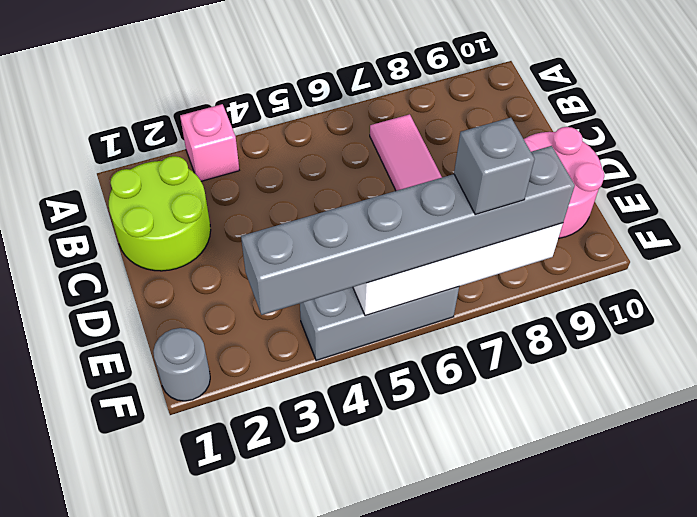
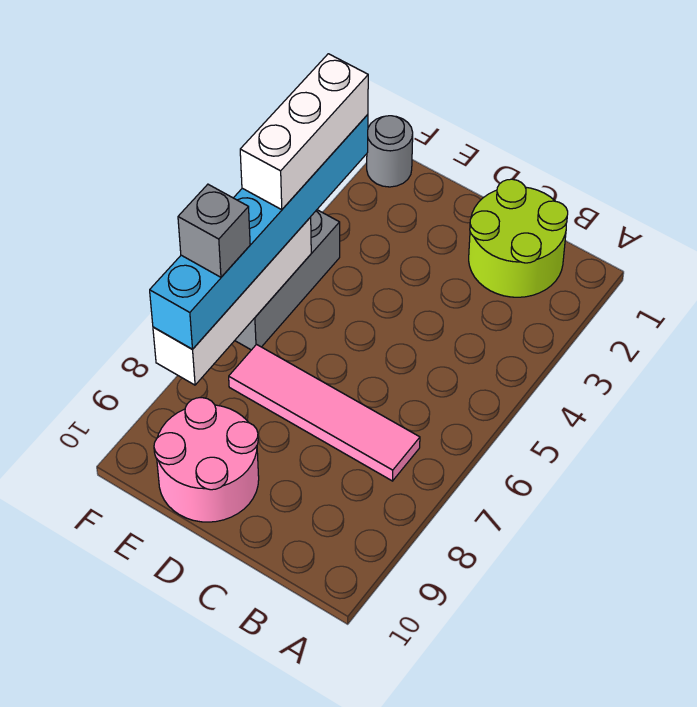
pink brick A3 level 1 -> none
grey brick F3:F8 level 3 -> cyan brick F3:F8 level 3
none -> white brick F3:F5 level 4

